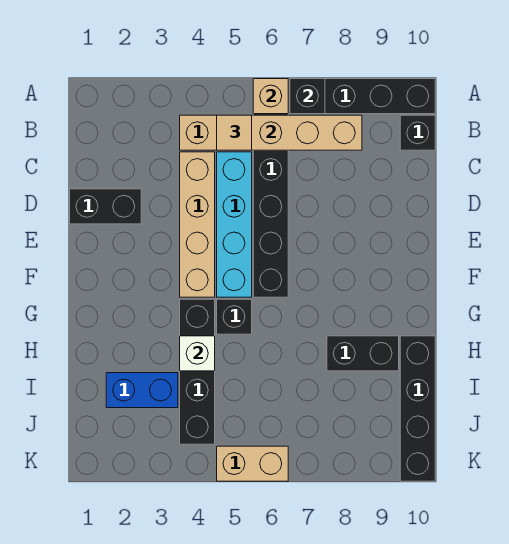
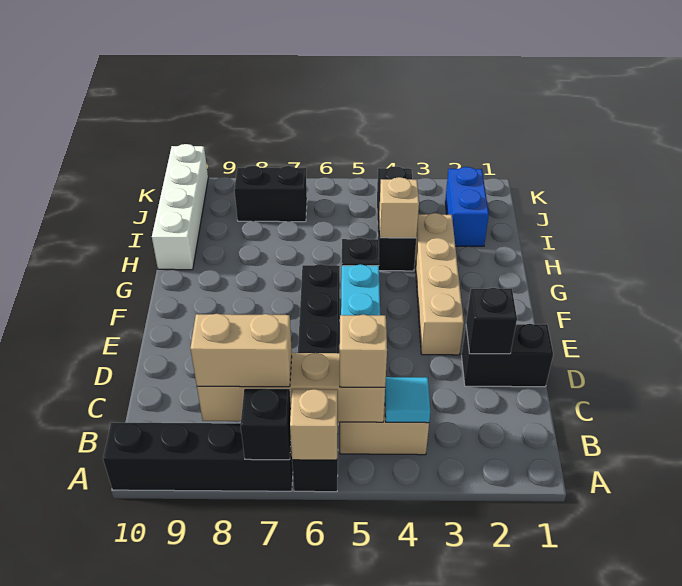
none -> cyan tile B4 level 2
tan tile B5 level 3 -> tan brick B5 level 3
black brick B10 level 1 -> black brick D2 level 2
tan brick C4:F4 level 1 -> tan brick E3:H3 level 1
black brick G4:J4 level 1 -> black brick H4:J4 level 1
white brick H4 level 2 -> tan brick H4 level 2
black brick H8:H9 level 1 -> black brick J7:J8 level 1
black brick H10:K10 level 1 -> white brick H10:K10 level 1
blue brick I2:I3 level 1 -> blue brick I2:J2 level 1
tan brick K5:K6 level 1 -> tan brick B7:B8 level 3

